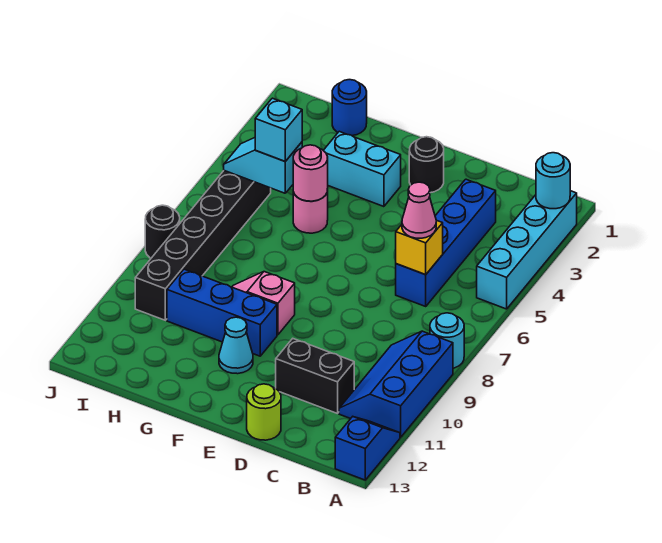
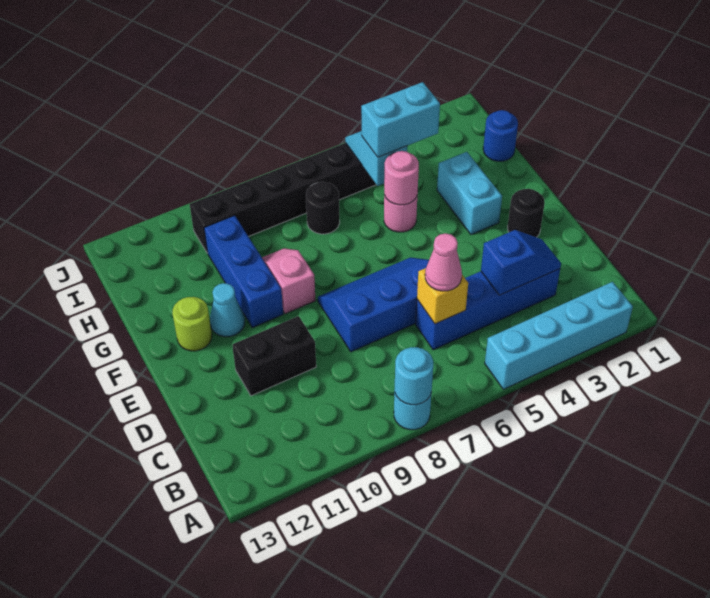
cyan round brick A2 level 2 -> cyan round brick A8 level 2
blue slope A9:B11 level 1 top A -> blue slope D6:E8 level 1 top D
blue slope A12:A13 level 1 top 13 -> blue slope C3:C4 level 2 top 4
black brick C11:D11 level 1 -> black brick D10:D11 level 1
lime round brick D13 level 1 -> lime round brick F12 level 1
cyan brick H5 level 3 -> cyan brick H4:H5 level 3
black round brick J8 level 1 -> black round brick H7 level 1

